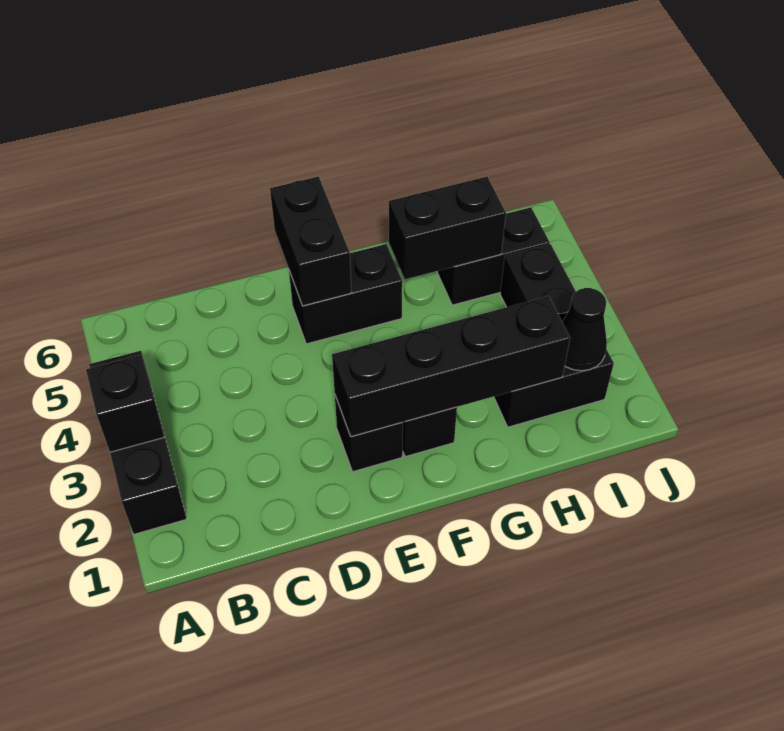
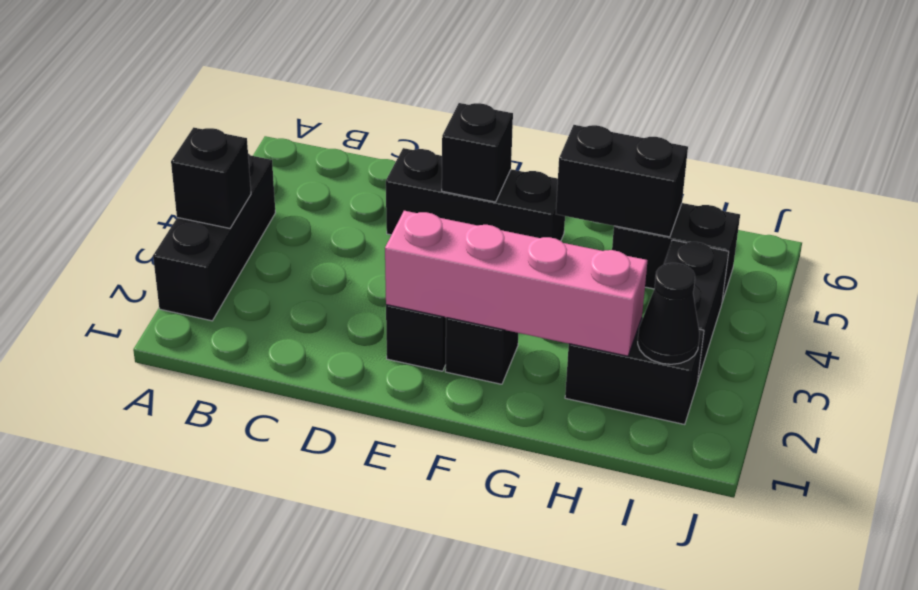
black brick E2:H2 level 2 -> pink brick E2:H2 level 2
black brick E5:F5 level 1 -> black brick D5:F5 level 1
black brick E5:E6 level 2 -> black brick E5 level 2

